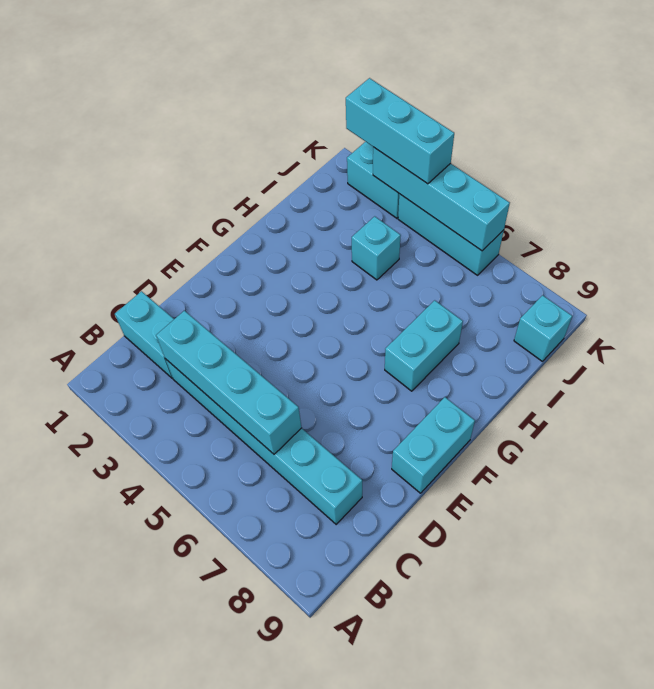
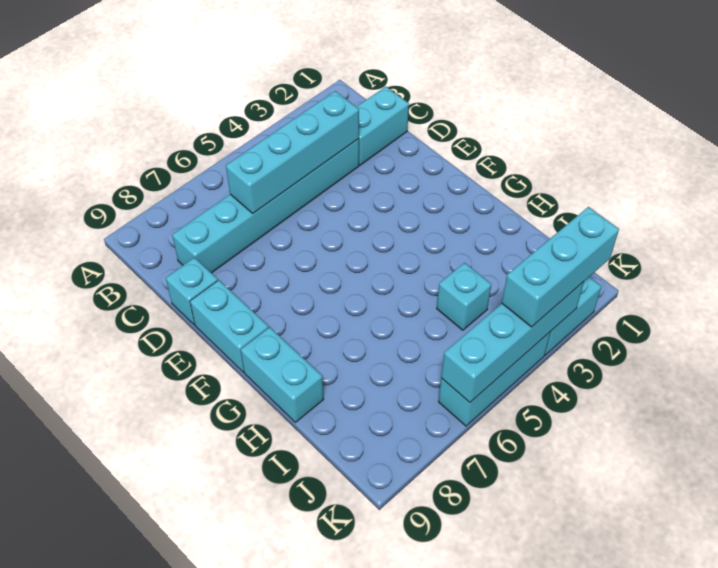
cyan brick G7:H7 level 1 -> cyan brick G9:H9 level 1
cyan brick J9 level 1 -> cyan brick D9 level 1

